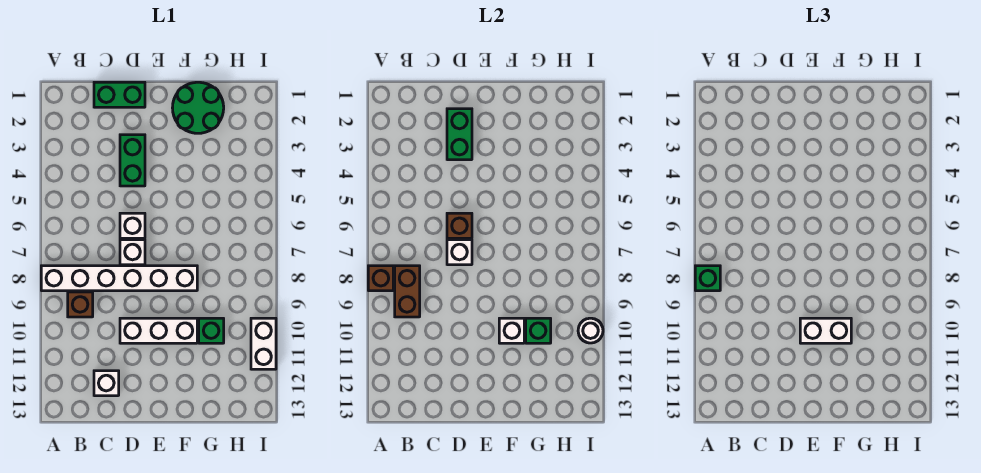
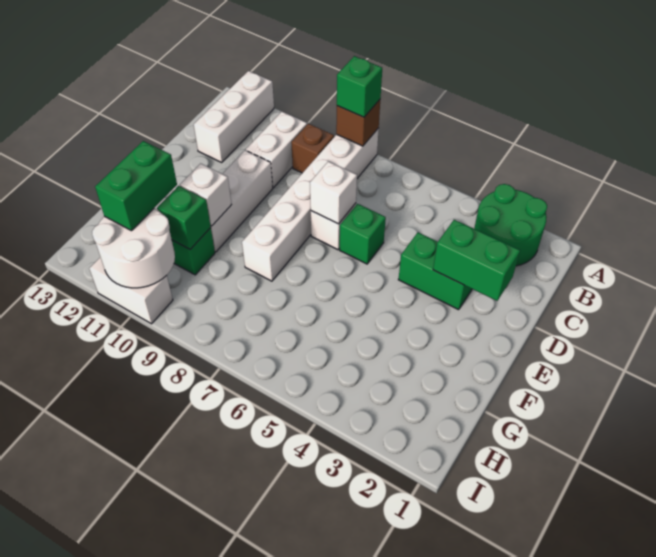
brown brick B8:B9 level 2 -> none
green brick C1:D1 level 1 -> green brick G11:H11 level 3
white brick C12 level 1 -> white brick A12:C12 level 1
white brick D6 level 1 -> green brick D6 level 1
brown brick D6 level 2 -> none
white brick E10:F10 level 3 -> white brick B10:C10 level 1
green round brick F1:G2 level 1 -> green round brick A2:B3 level 1
white round brick I10 level 2 -> white round brick H10:I11 level 2

